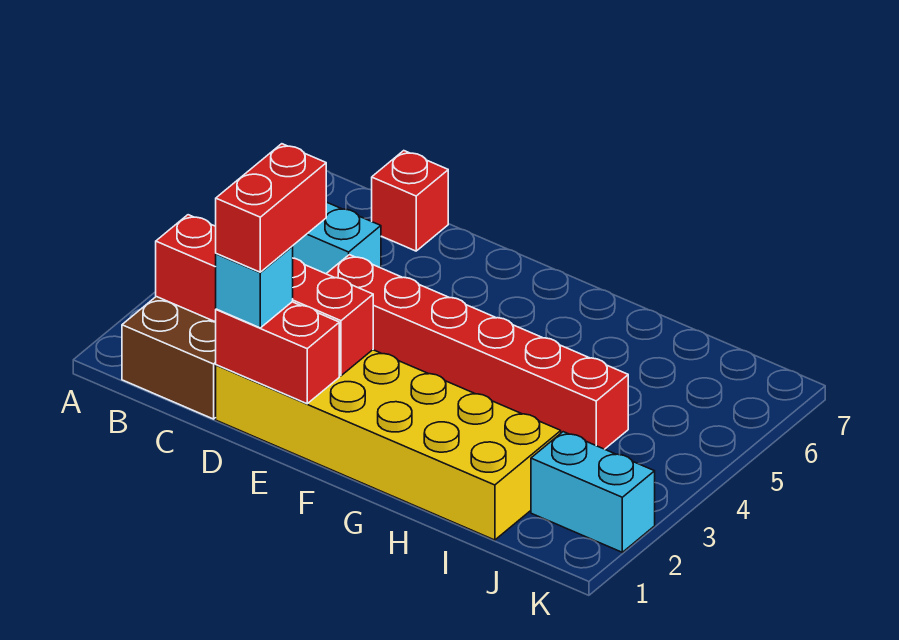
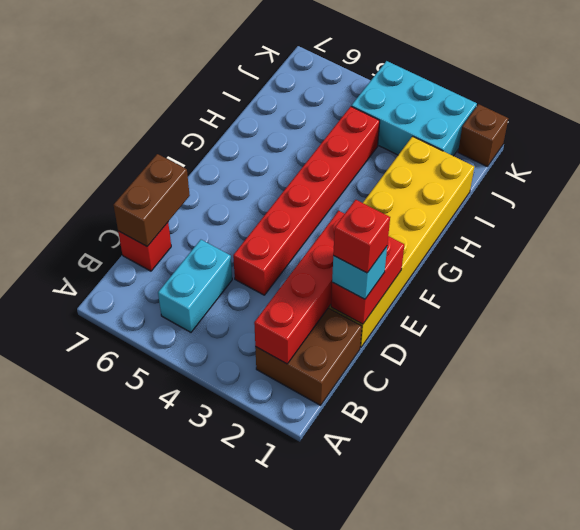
none -> brown brick C7:D7 level 2
red brick D1:D2 level 4 -> red brick D1 level 4
cyan brick J2:K2 level 1 -> cyan brick J2:K4 level 1
none -> brown brick K1 level 1

